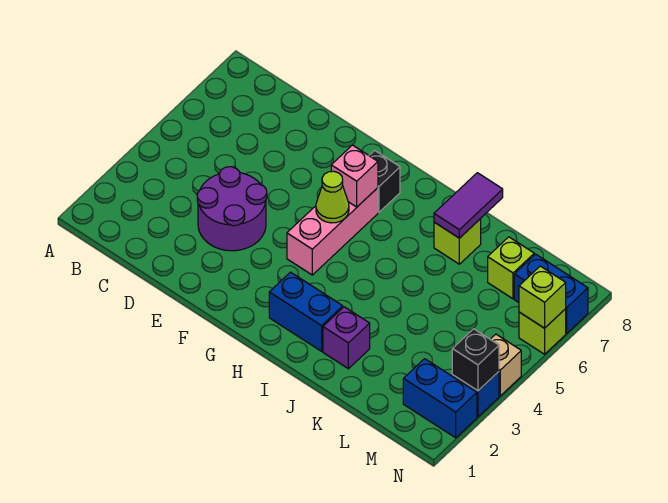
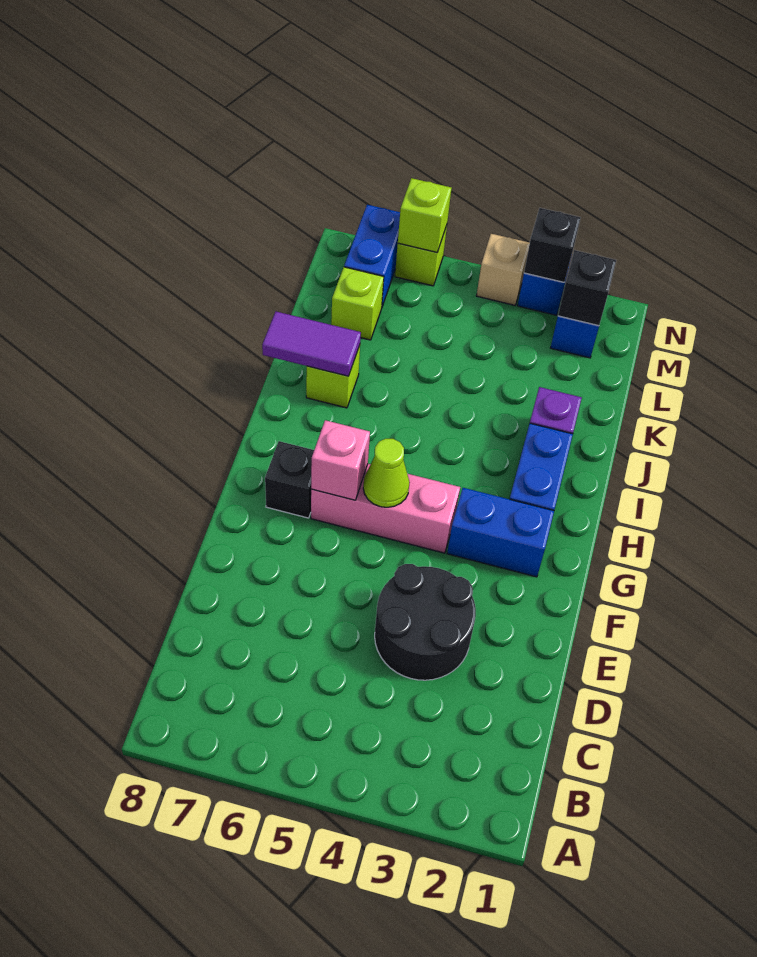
purple round brick D3:E4 level 1 -> black round brick D3:E4 level 1
none -> blue brick G2:G3 level 1
none -> black brick M2 level 2

